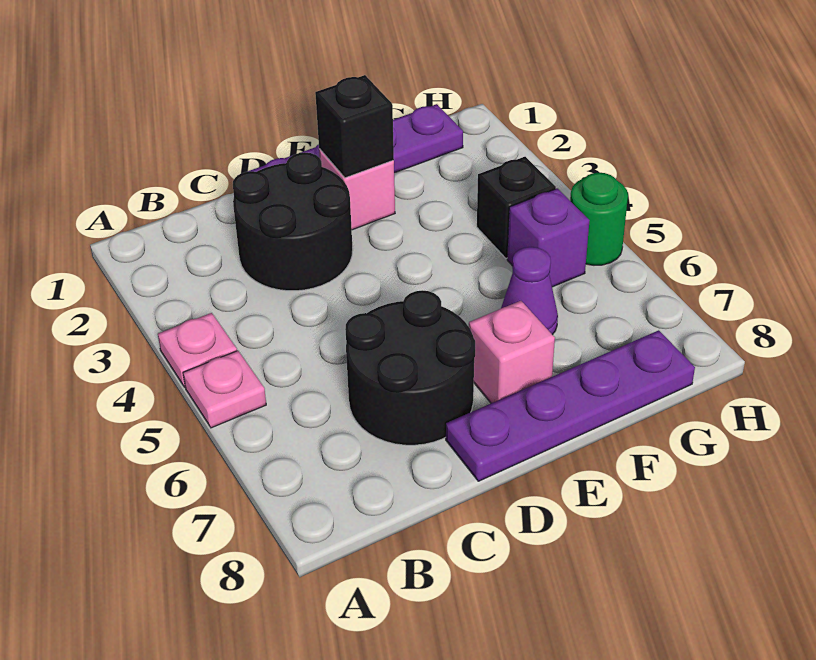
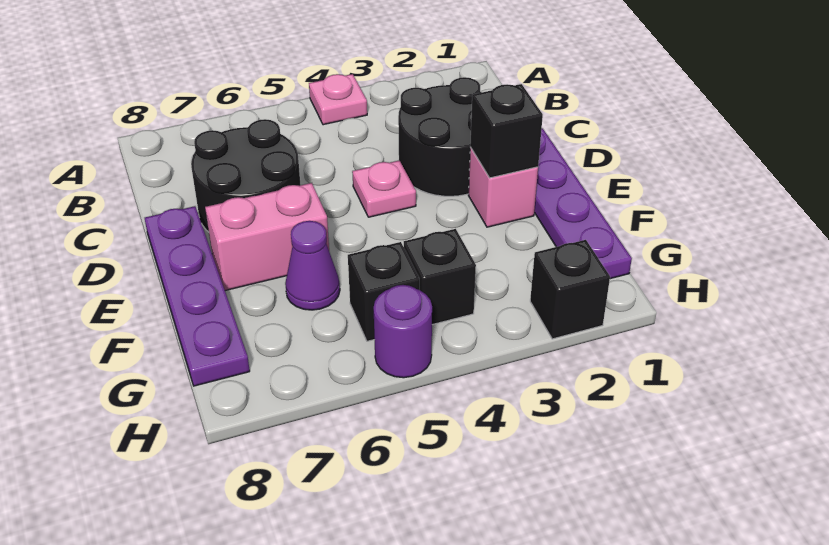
pink plate A5 level 1 -> pink plate D4 level 1
pink brick E7 level 1 -> pink brick E6:E7 level 1
purple brick G5 level 1 -> black brick G5 level 1
none -> black brick H2 level 1
green round brick H5 level 1 -> purple round brick H5 level 1

